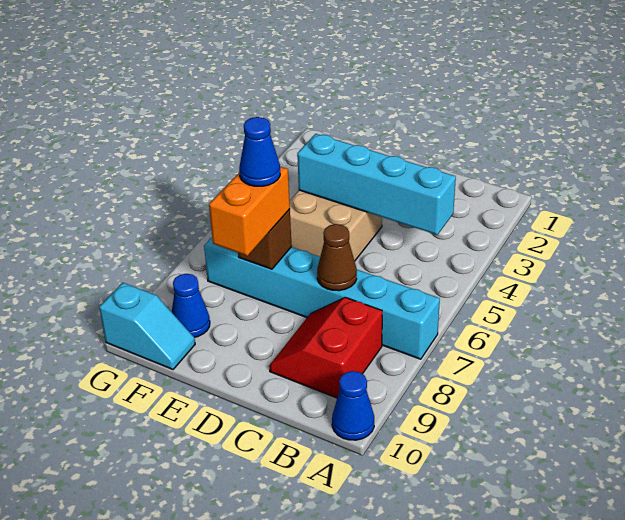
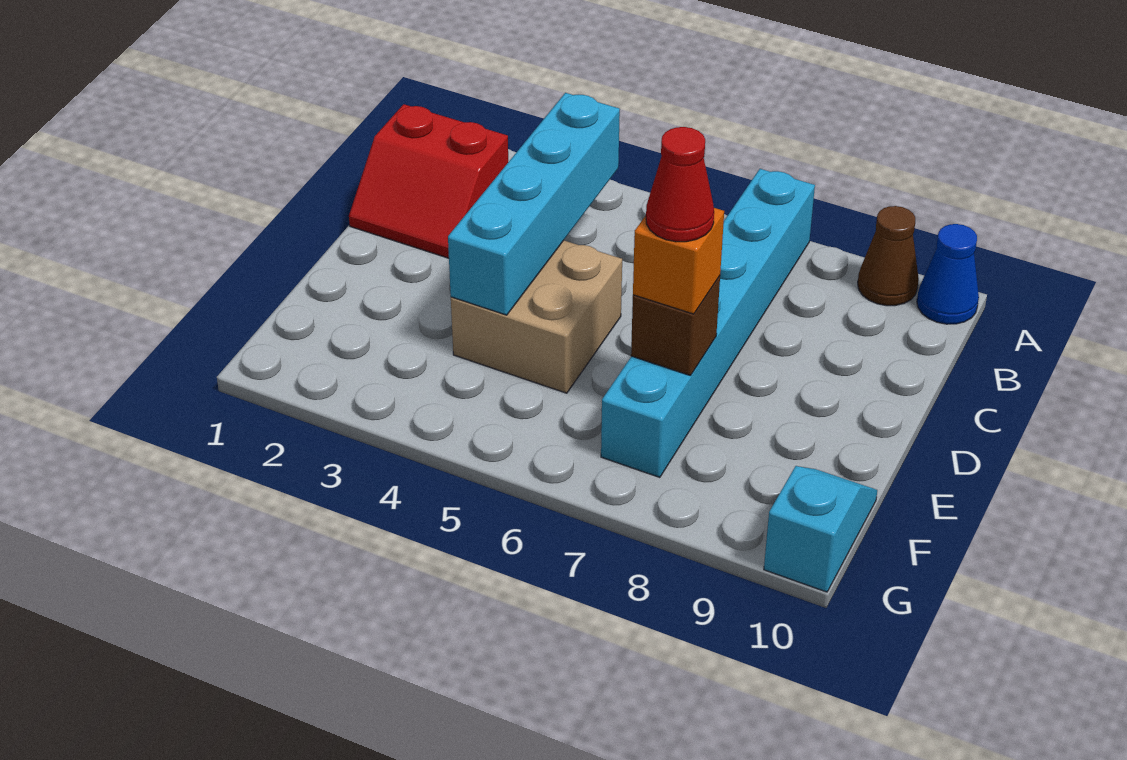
red slope B8:C9 level 1 top B -> red slope B1:C2 level 1 top B
brown cone C7 level 2 -> brown cone A9 level 1
orange brick E7:E8 level 3 -> orange brick E7 level 3
blue cone E7 level 4 -> red cone E7 level 4
blue cone F9 level 1 -> none

